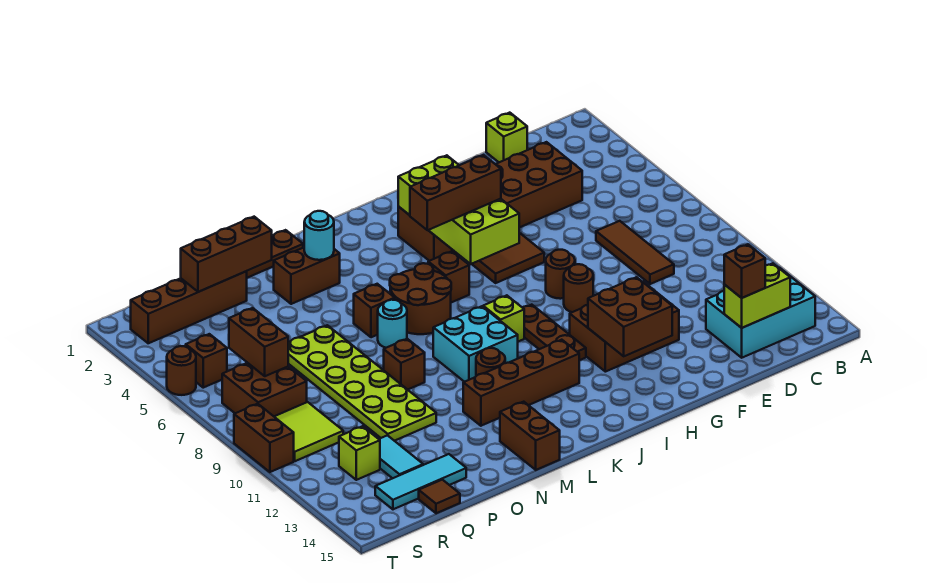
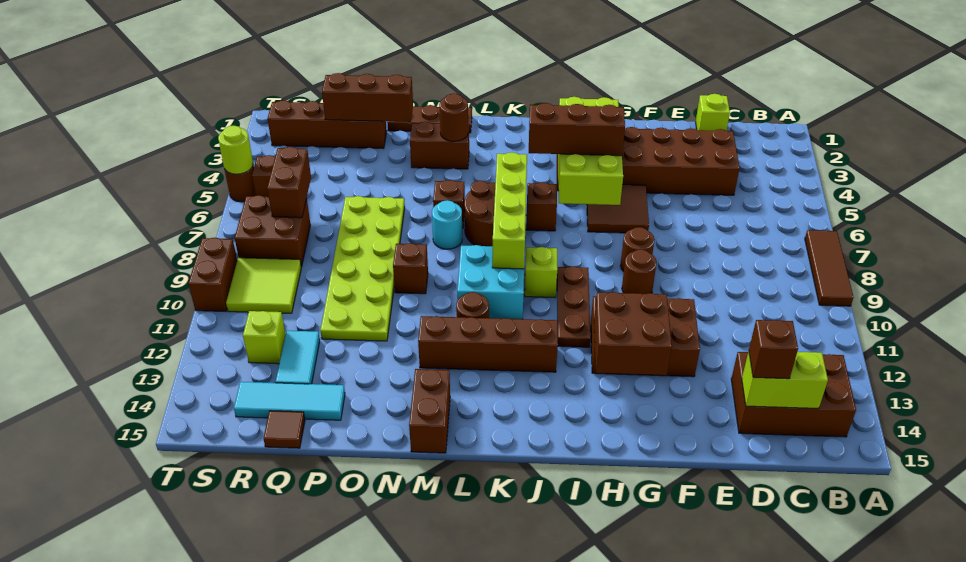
cyan brick B13:D14 level 1 -> brown brick B13:D14 level 1
brown tile D7:D9 level 1 -> brown tile A7:A9 level 1
none -> lime brick K6:K9 level 2
cyan round brick M3 level 2 -> brown round brick M3 level 2
none -> lime round brick T5 level 2

